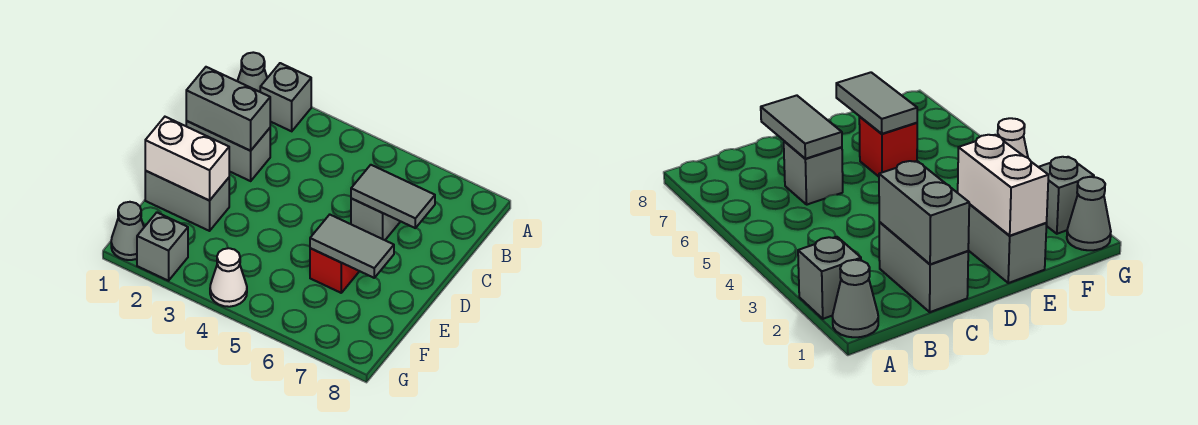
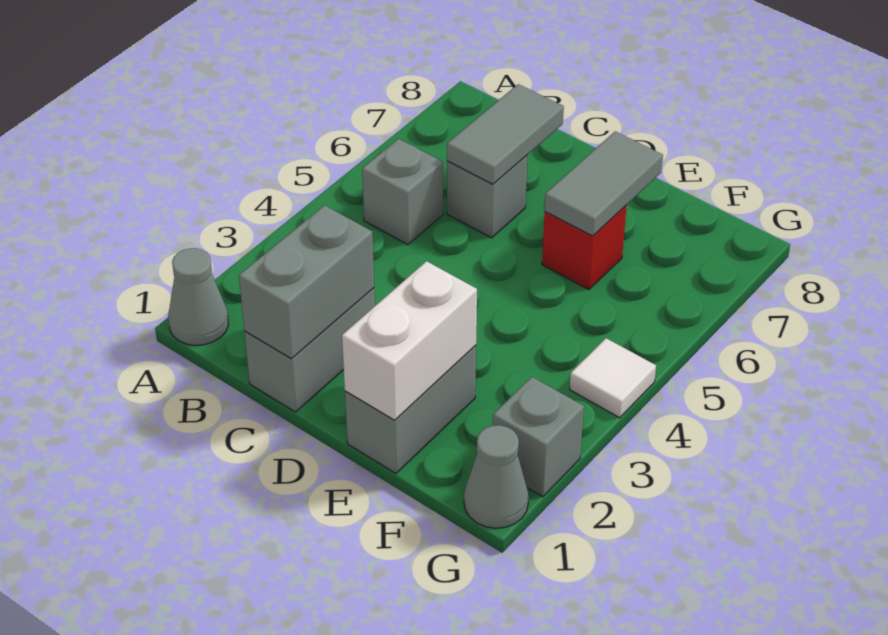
grey brick A2 level 1 -> grey brick B5 level 1
white cone G4 level 1 -> white tile G4 level 1

